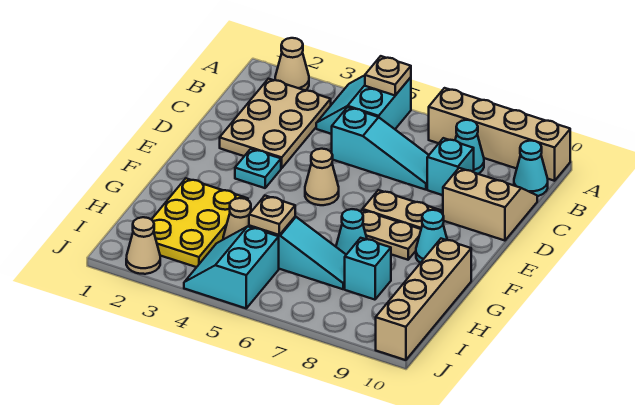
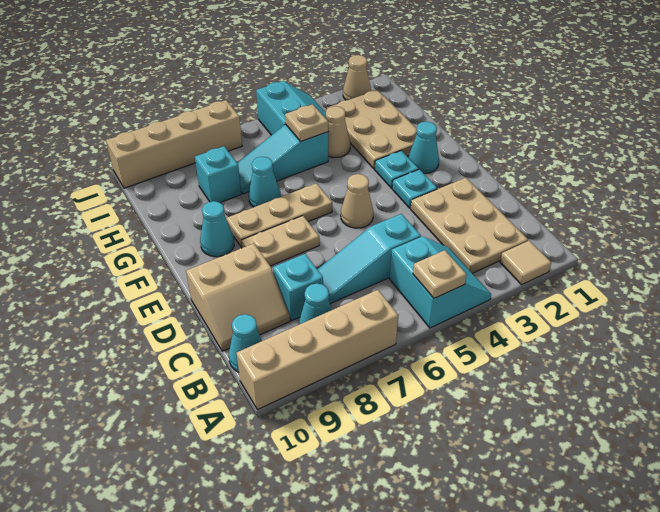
tan cone A2 level 1 -> tan tile A2 level 1
none -> cyan cone F2 level 1
none -> cyan plate F3 level 1
tan plate F7:F8 level 1 -> tan plate F6:F8 level 1
yellow plate G2:I3 level 1 -> tan plate G2:I3 level 1
tan brick G10:J10 level 1 -> tan brick J7:J10 level 1

